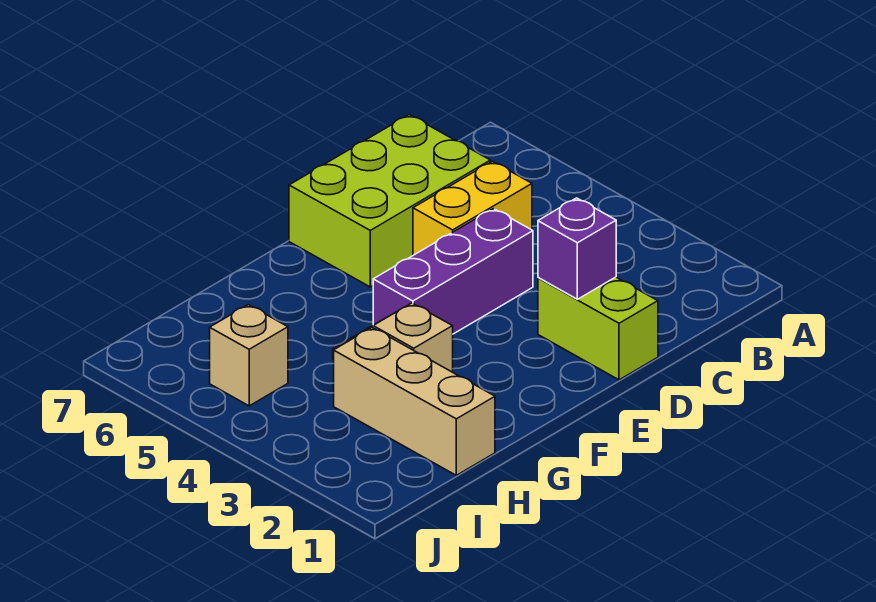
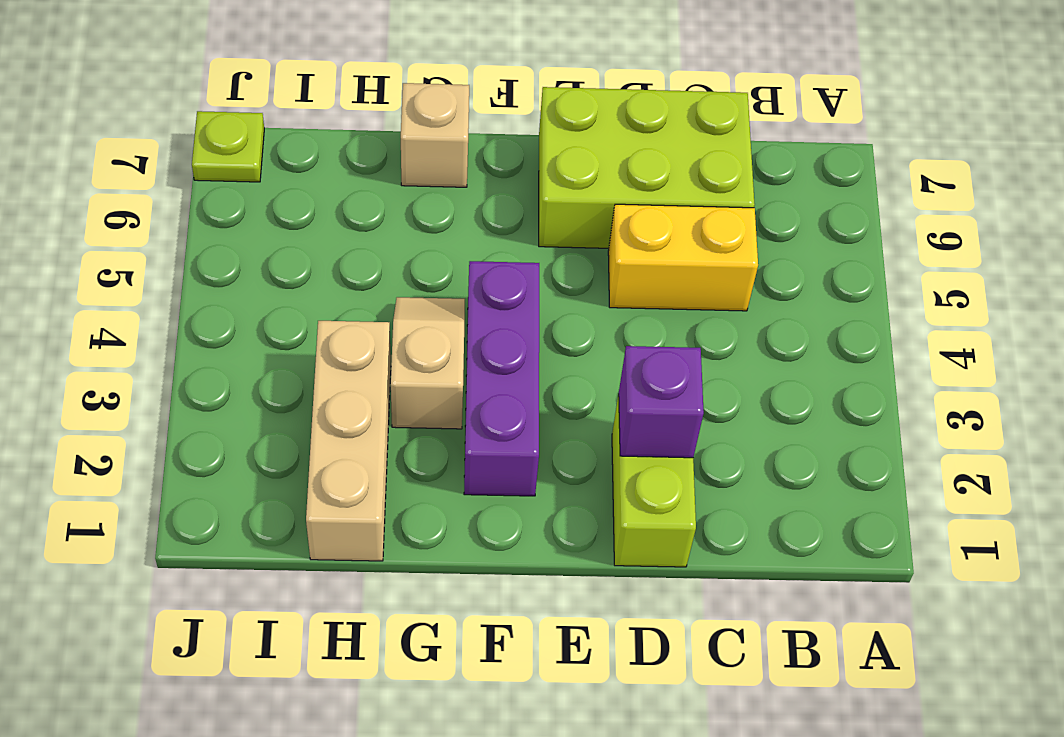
purple brick D4:F4 level 1 -> purple brick F2:F4 level 1
tan brick I5 level 1 -> tan brick G7 level 1
none -> lime plate J7 level 1

